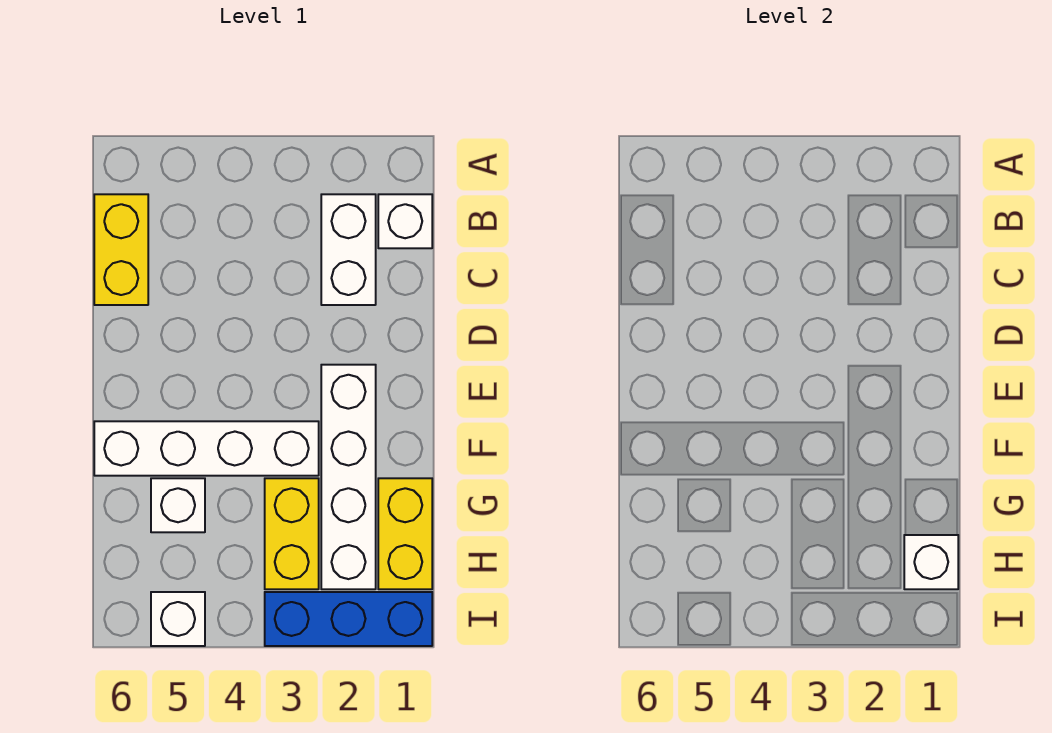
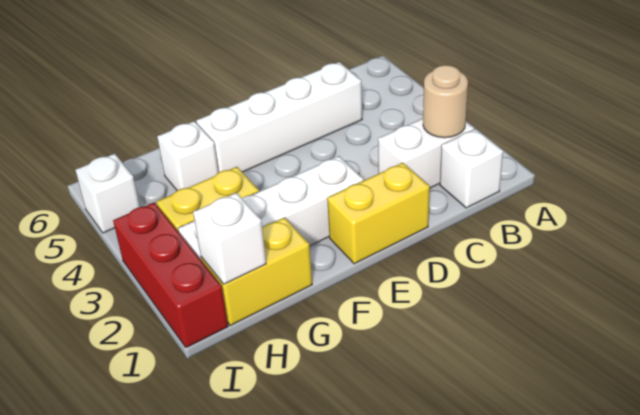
none -> tan round brick B2 level 2
yellow brick B6:C6 level 1 -> yellow brick D1:E1 level 1
white brick F3:F6 level 1 -> white brick C5:F5 level 1
blue brick I1:I3 level 1 -> red brick I1:I3 level 1

